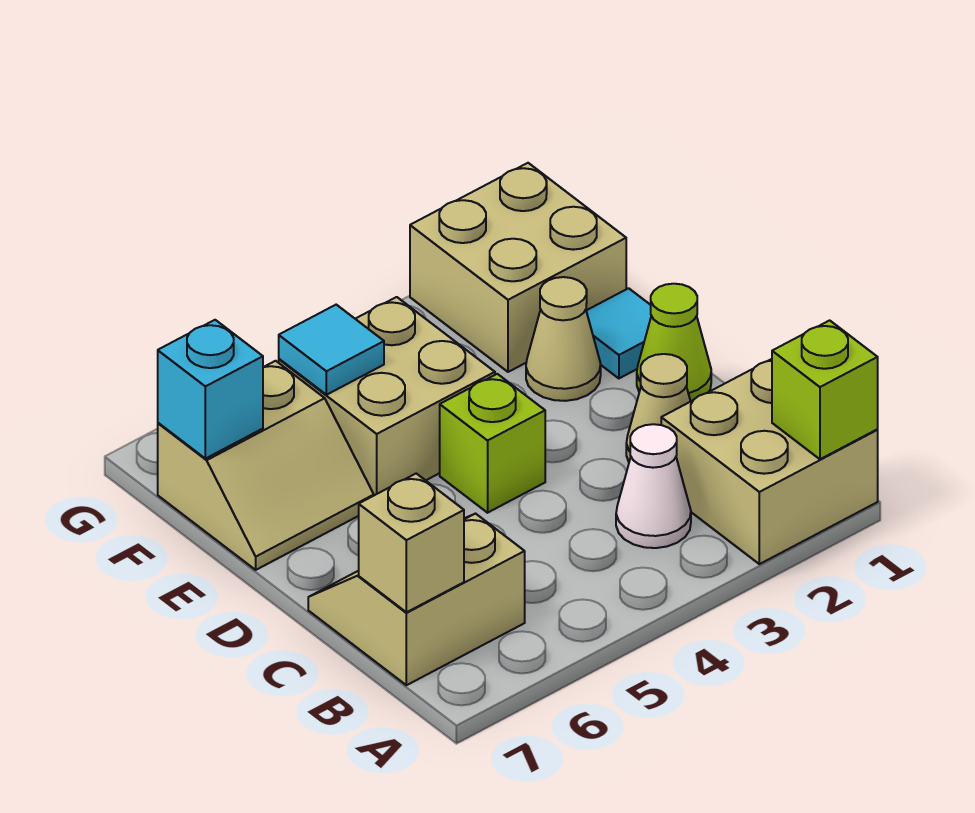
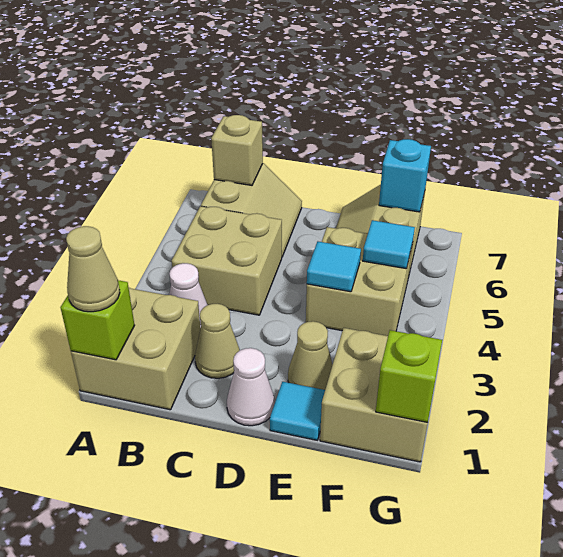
none -> tan cone A1 level 3
none -> tan brick B4:C5 level 1
lime cone D1 level 1 -> white cone D1 level 1
lime brick D4 level 1 -> lime brick G1 level 2
none -> cyan tile E4 level 2

